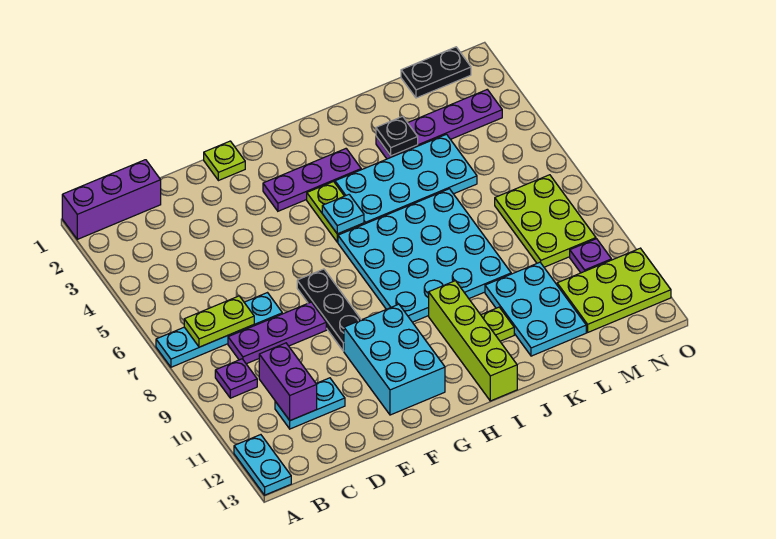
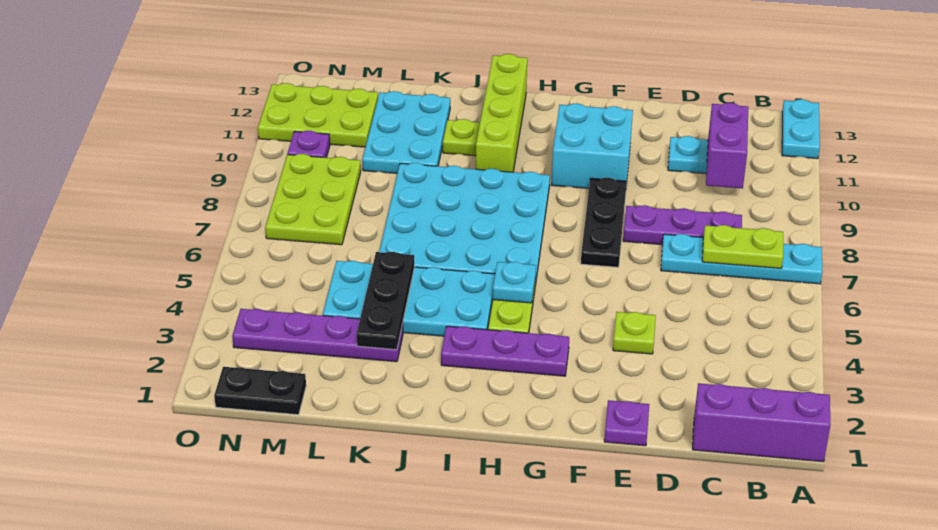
purple plate B9 level 1 -> purple plate E1 level 1
lime plate F1 level 1 -> lime plate E4 level 1
cyan brick F10:G12 level 1 -> cyan brick F10:G11 level 1
black plate K3 level 2 -> black plate K3:K5 level 2

